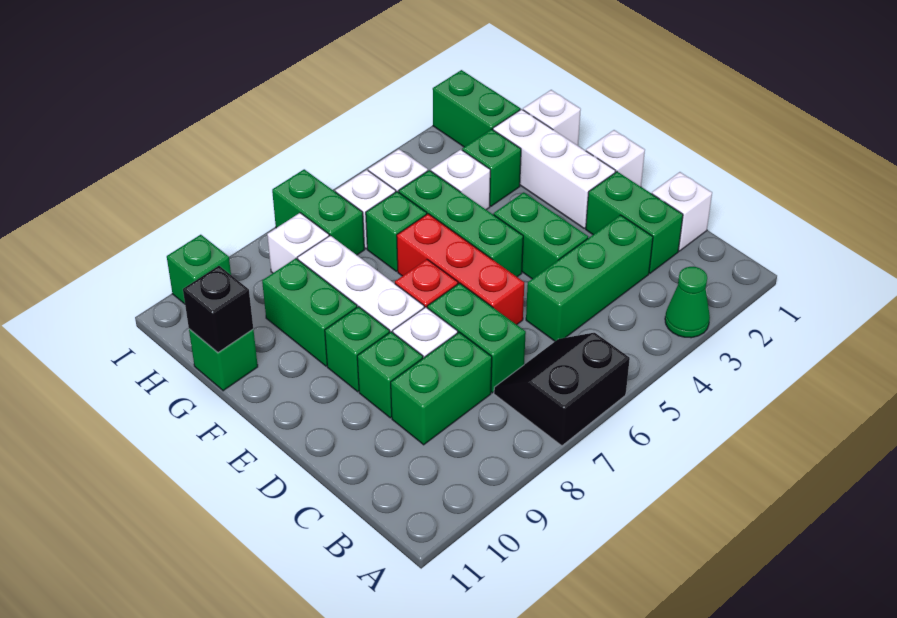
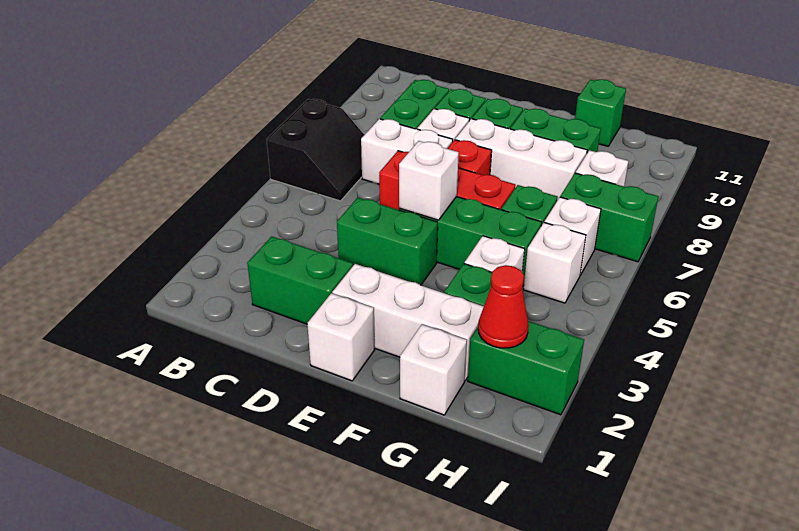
green cone A3 level 1 -> none
white brick C1 level 1 -> white brick E5 level 2
green brick C3:C5 level 1 -> none
green brick C7:D7 level 1 -> white brick C7:D7 level 1
black brick G11 level 2 -> none
none -> red cone H2 level 2
green brick I10 level 1 -> none

